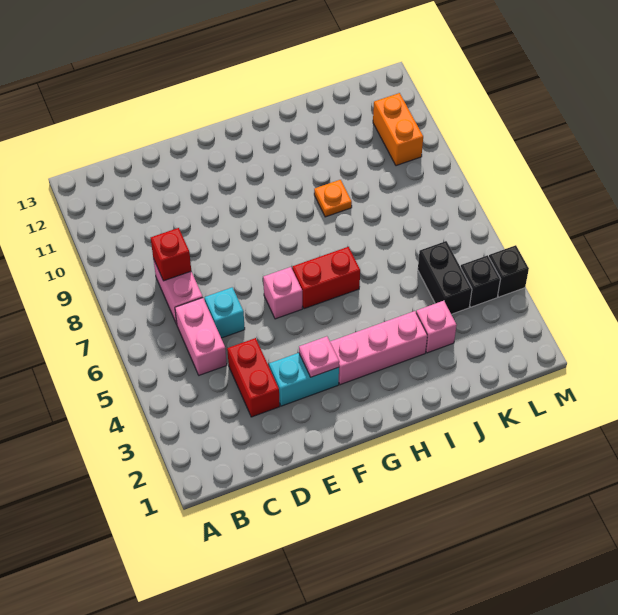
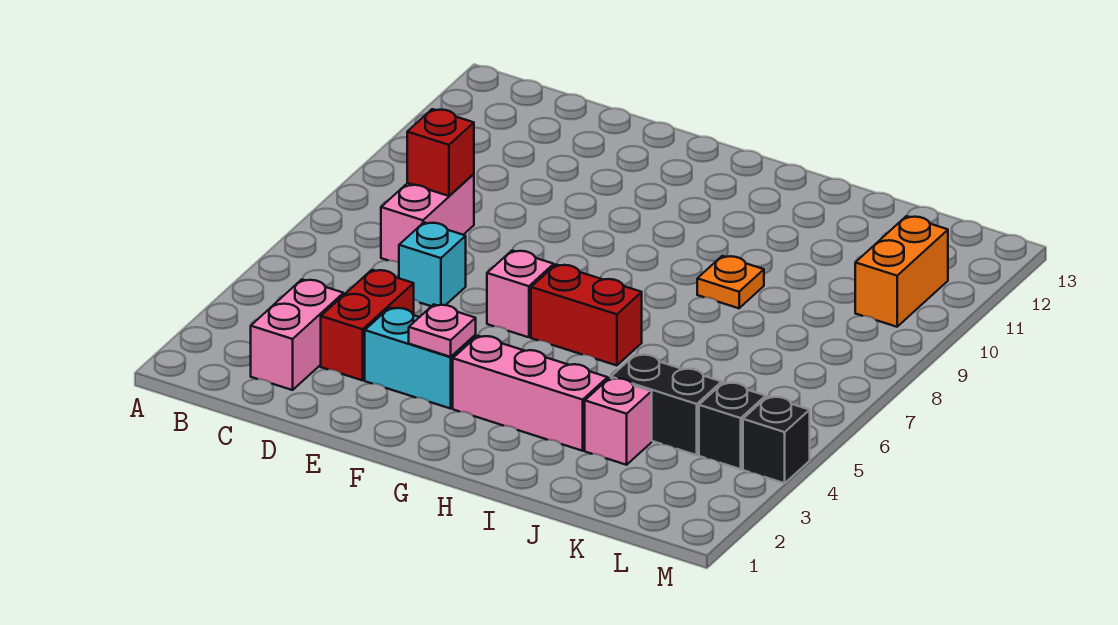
pink brick C5:C6 level 1 -> pink brick C2:C3 level 1
black brick K4:K5 level 1 -> black brick J4:K4 level 1

